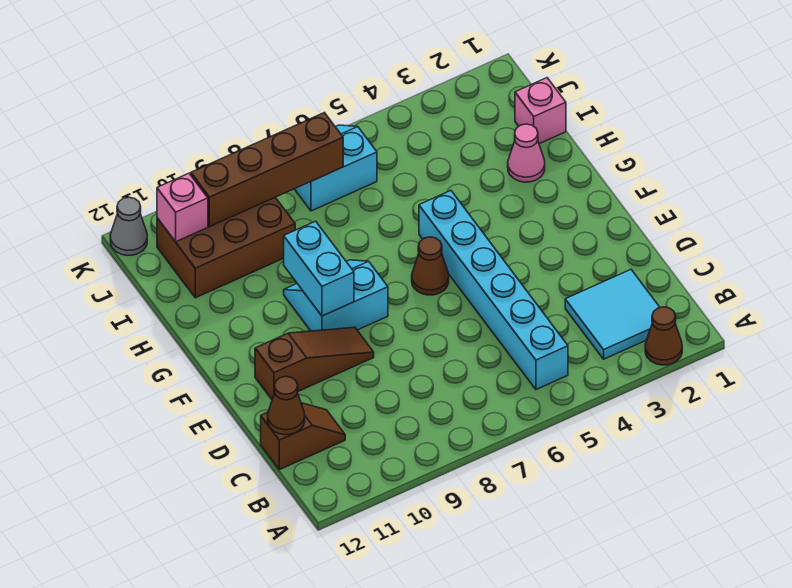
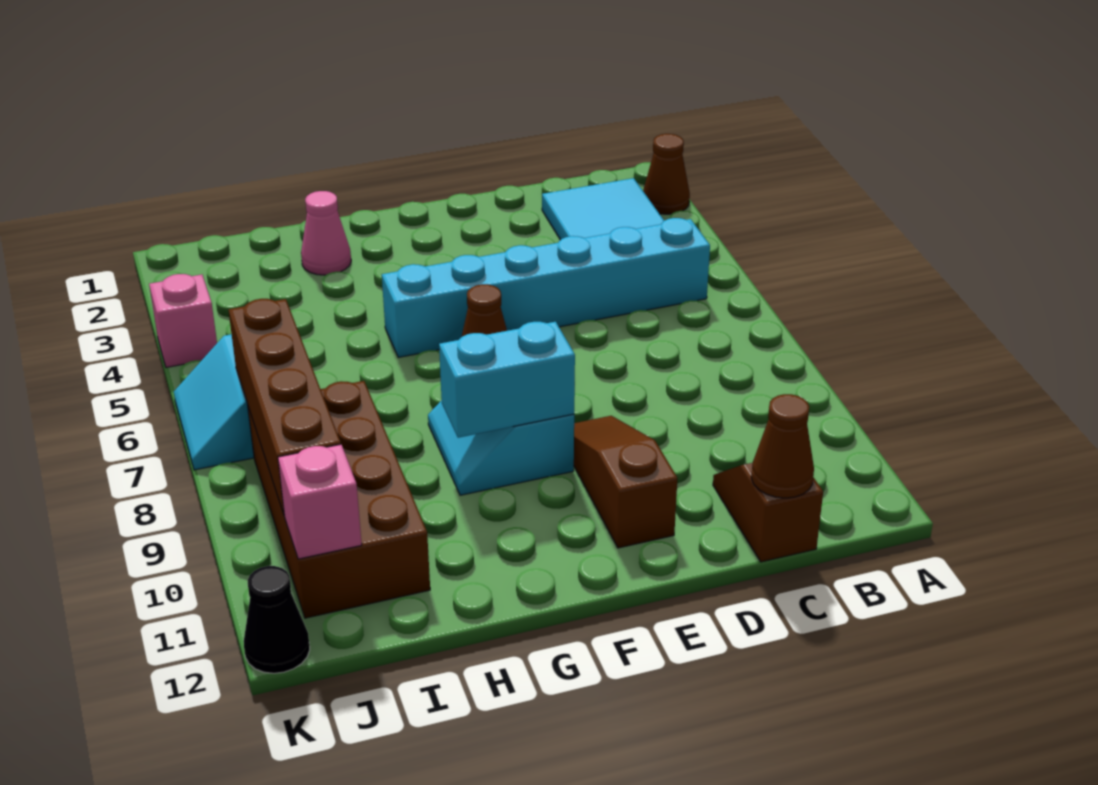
pink brick I1 level 1 -> pink brick K4 level 1
brown brick I9:J11 level 1 -> brown brick I8:J11 level 1
grey cone K12 level 1 -> black cone K12 level 1

